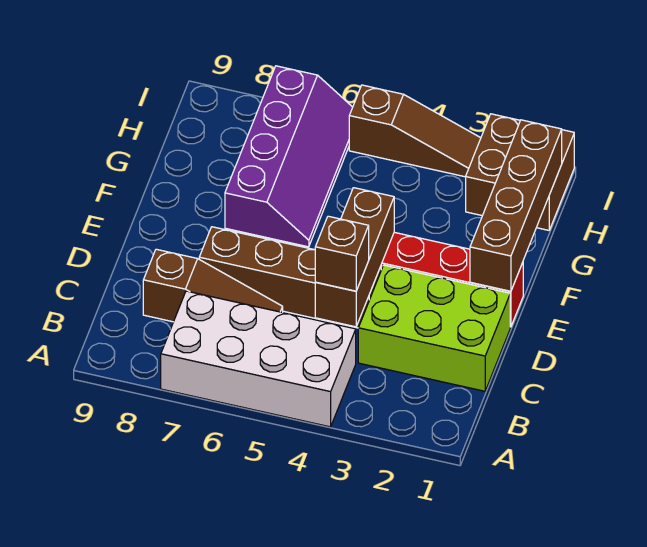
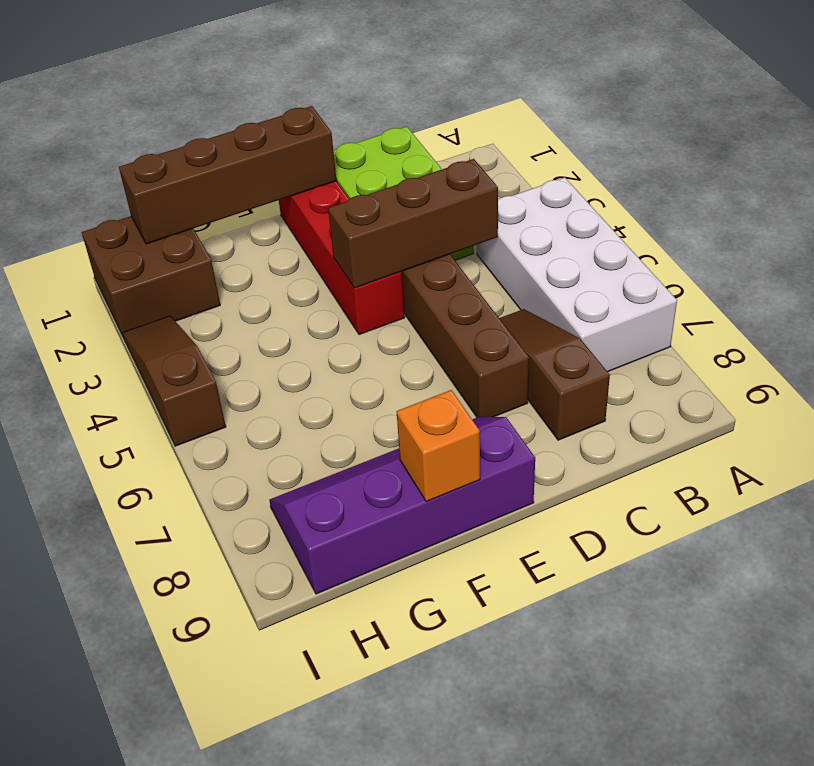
brown brick C4 level 3 -> none
purple slope F6:I7 level 1 top 7 -> purple slope E8:H9 level 1 top 9
none -> orange brick F9 level 2

